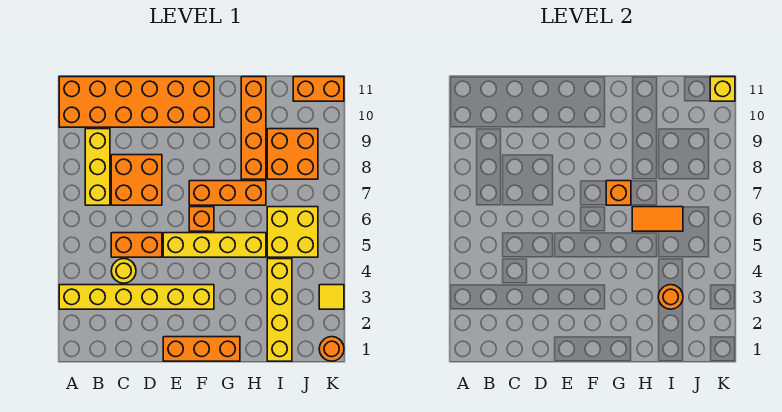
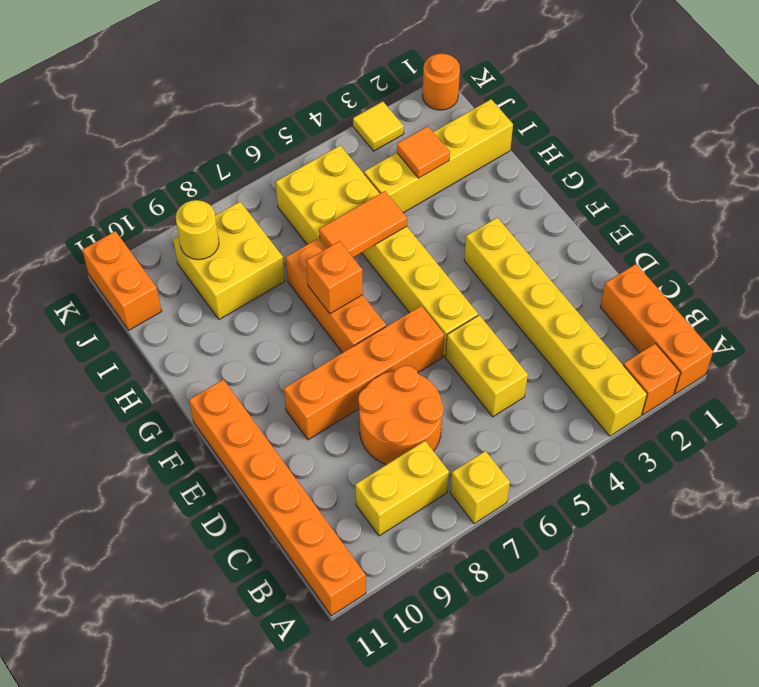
orange brick A10:F11 level 1 -> orange brick A11:F11 level 1
yellow brick B7:B9 level 1 -> yellow brick B8:B9 level 1
yellow round brick C4 level 1 -> yellow round brick J9 level 2
orange brick C5:D5 level 1 -> yellow brick C5:D5 level 1
orange brick C7:D8 level 1 -> orange round brick C7:D8 level 1
orange brick E1:G1 level 1 -> orange brick A1:C1 level 1
orange brick F6 level 1 -> orange brick A2 level 1
orange tile H6:I6 level 2 -> orange tile H5:H6 level 2
orange brick H8:H11 level 1 -> orange brick E6:E9 level 1
orange round brick I3 level 2 -> orange tile I3 level 2
orange brick I8:J9 level 1 -> yellow brick I8:J9 level 1
yellow brick K11 level 2 -> yellow brick A7 level 1

